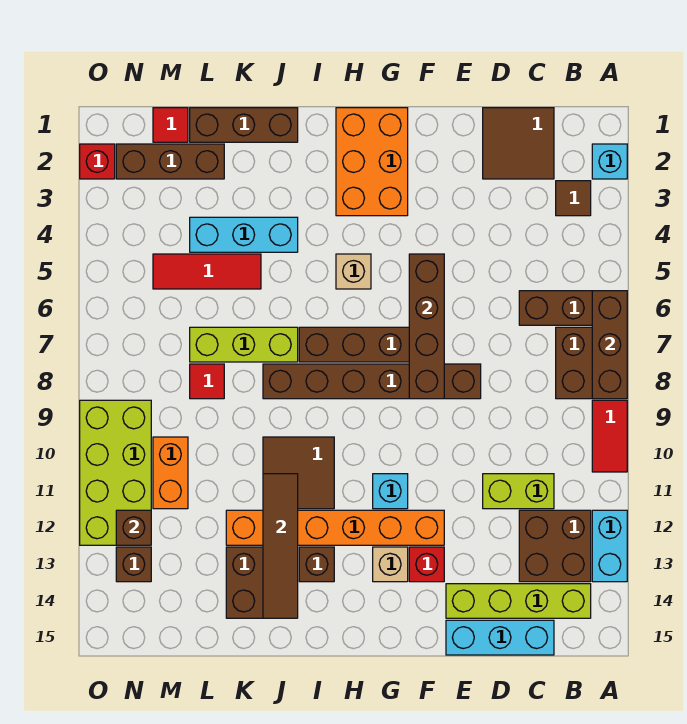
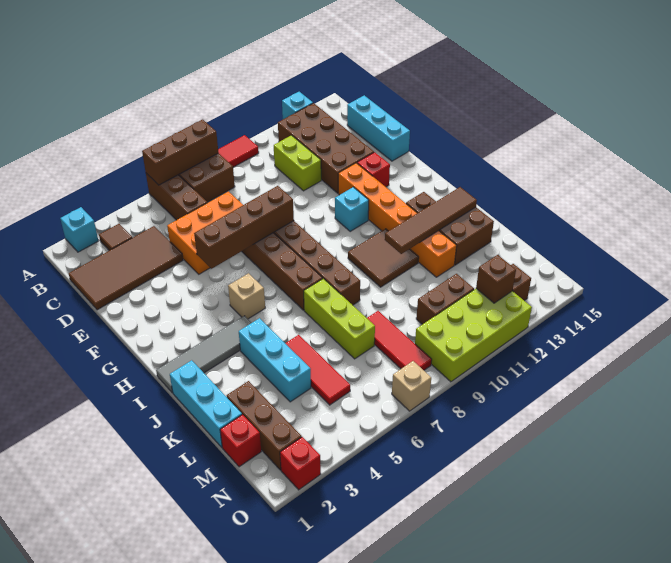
cyan brick A12:A13 level 1 -> cyan brick A13 level 1
brown brick B12:C13 level 1 -> brown brick B12:E13 level 1
lime brick B14:E14 level 1 -> none
brown tile C1:D2 level 1 -> brown tile C1:D4 level 1
orange brick G1:H3 level 1 -> orange brick D5:E7 level 1
tan brick G13 level 1 -> tan brick O7 level 1
none -> grey tile I1:I4 level 1
brown brick J1:L1 level 1 -> cyan brick J1:L1 level 1
red tile L8 level 1 -> red tile L8:N8 level 1
red tile M1 level 1 -> red brick M1 level 1
orange brick M10:M11 level 1 -> brown brick M10:M11 level 1

